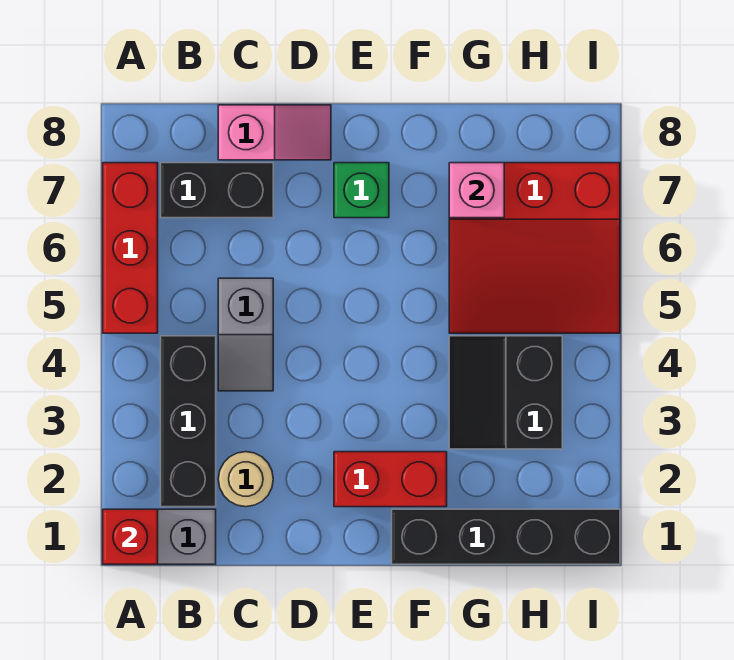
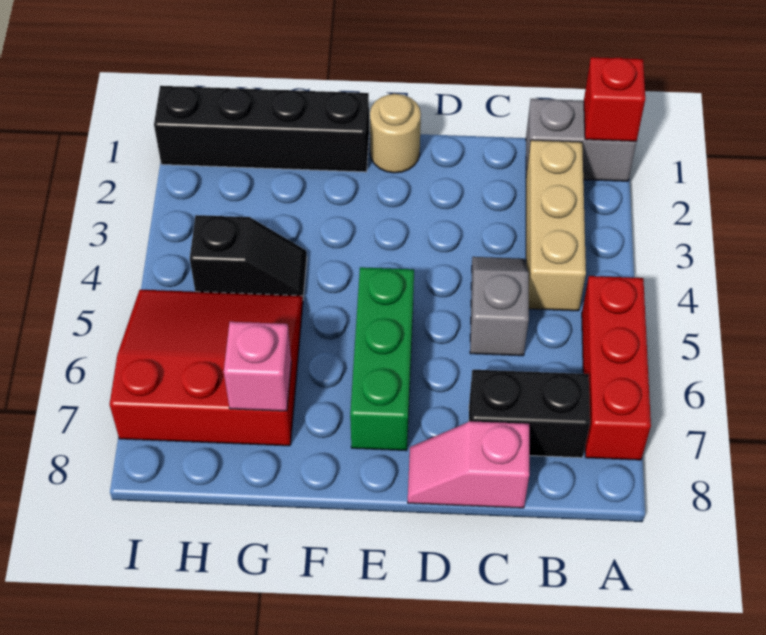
black brick B2:B4 level 1 -> tan brick B2:B4 level 1
tan round brick C2 level 1 -> tan round brick E1 level 1
red brick E2:F2 level 1 -> none
green brick E7 level 1 -> green brick E5:E7 level 1
black slope G3:H4 level 1 top H -> black slope G4:H4 level 1 top H

